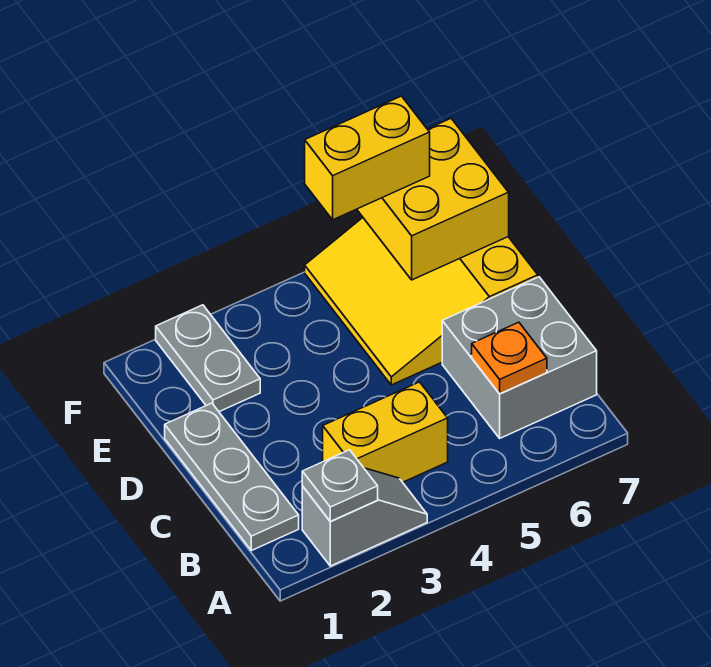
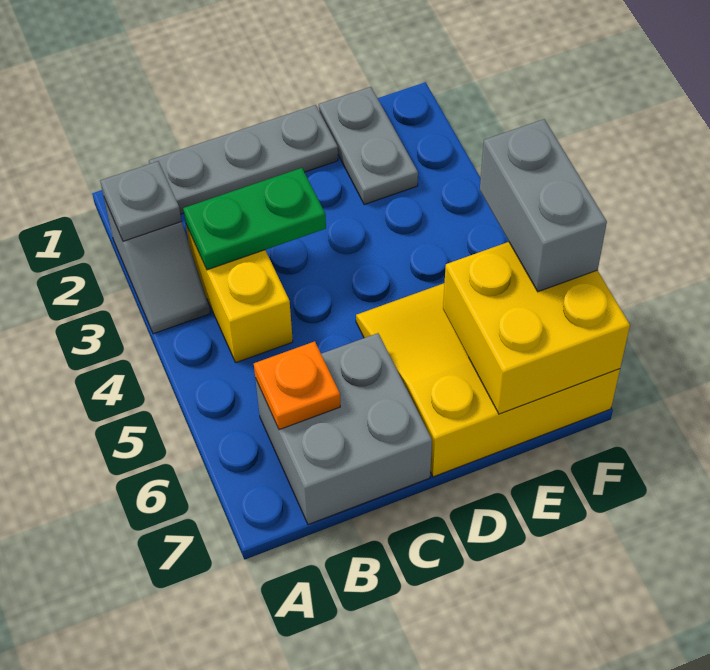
none -> green plate B3:C3 level 2
grey plate E2:F2 level 1 -> grey plate E1:E2 level 1
yellow brick F5:F6 level 3 -> grey brick F5:F6 level 3

